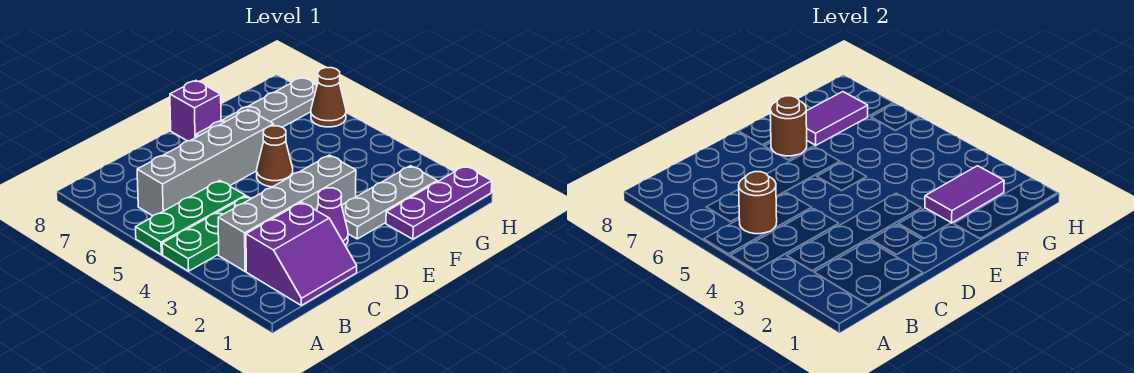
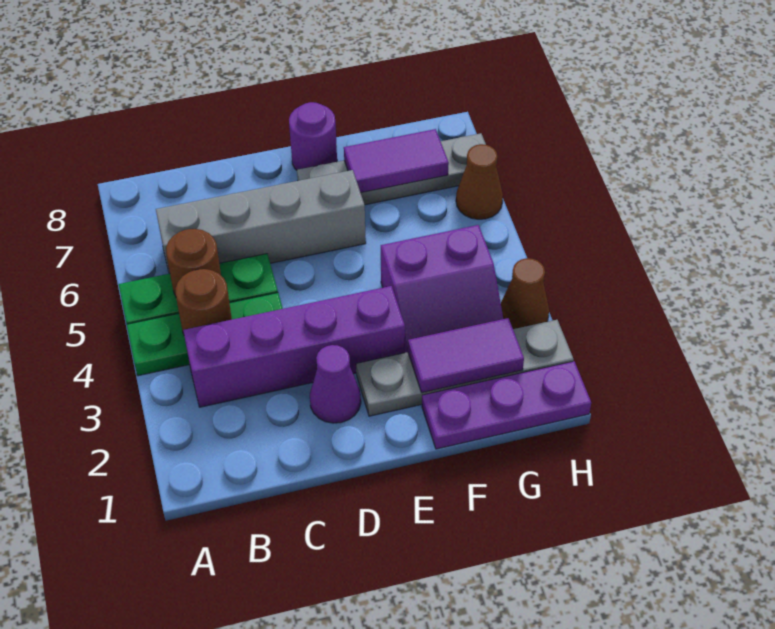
purple slope B1:C2 level 1 top 2 -> purple slope F3:G4 level 1 top 4
grey brick B3:E3 level 1 -> purple brick B3:E3 level 1
grey plate E2:G2 level 1 -> grey plate E2:H2 level 1
brown cone E5 level 1 -> brown cone H3 level 1
brown round brick E7 level 2 -> brown round brick B4 level 2
purple brick E8 level 1 -> purple round brick E8 level 1

